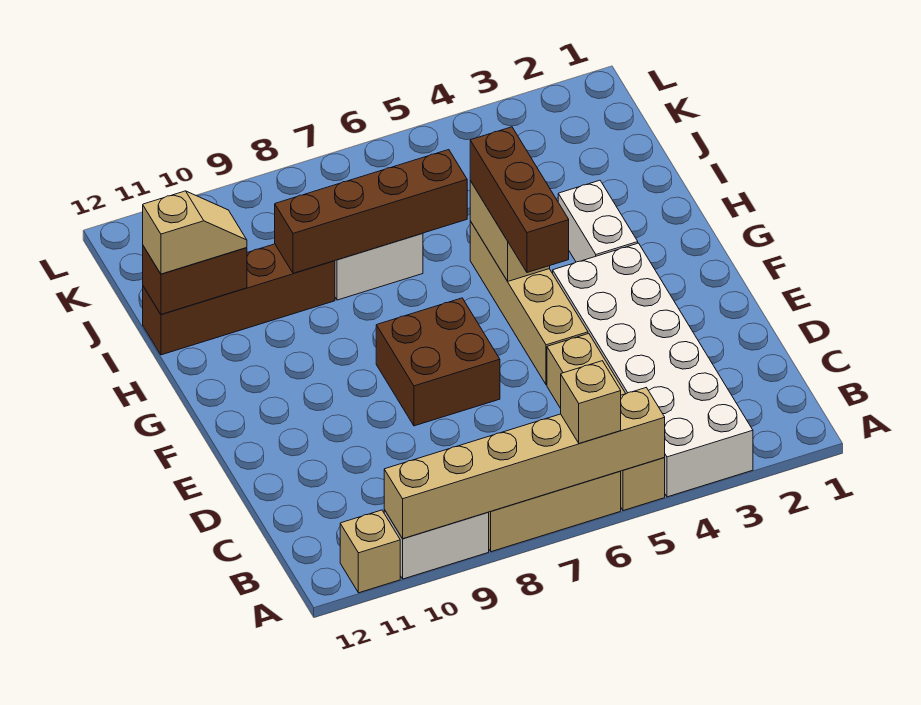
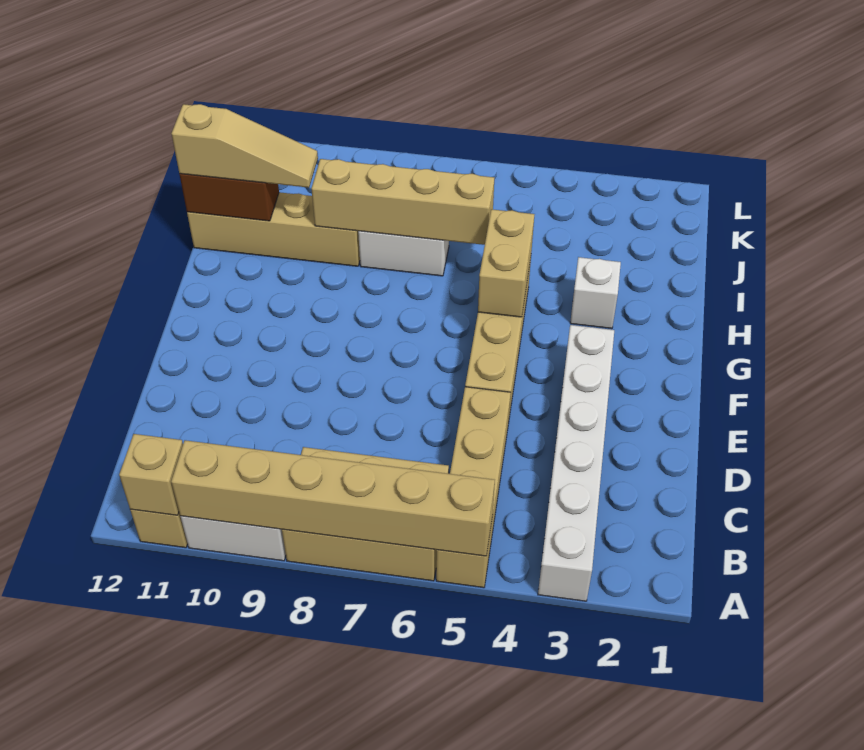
white brick A3:F4 level 1 -> white brick A3:F3 level 1
tan brick A6 level 3 -> tan brick A11 level 2
brown brick E7:F8 level 1 -> none
brown brick F5:H5 level 3 -> none
white brick G3:H3 level 1 -> white brick H3 level 1
brown brick I6:I9 level 2 -> tan brick I6:I9 level 2
brown brick I9:I12 level 1 -> tan brick I9:I12 level 1
tan slope I11:I12 level 3 top 12 -> tan slope I10:I12 level 3 top 12

